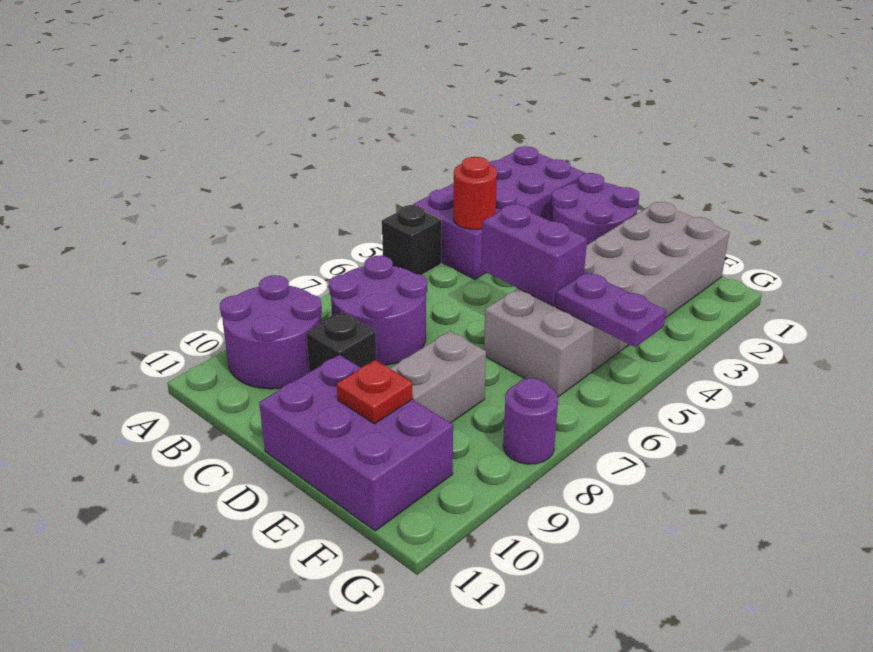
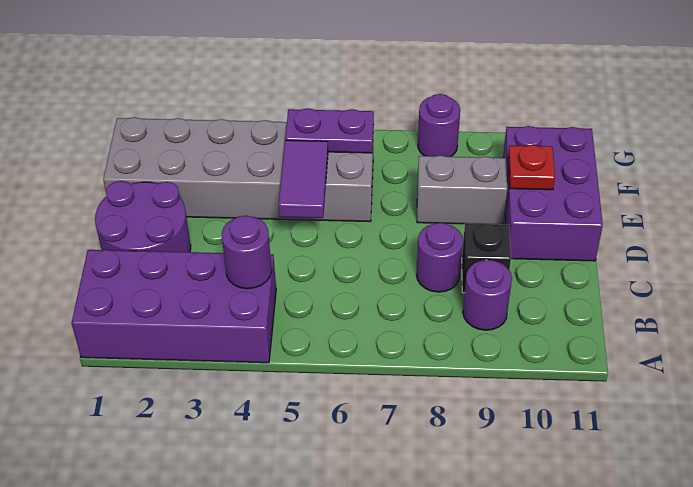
black brick A5 level 1 -> none
purple round brick A9:B10 level 1 -> purple round brick B9 level 1
red round brick B4 level 2 -> purple round brick B4 level 2
purple round brick B7:C8 level 1 -> purple round brick C8 level 1
purple brick D5:E5 level 2 -> purple tile D5:E5 level 2
purple plate F5:G5 level 2 -> purple plate F5:F6 level 2

